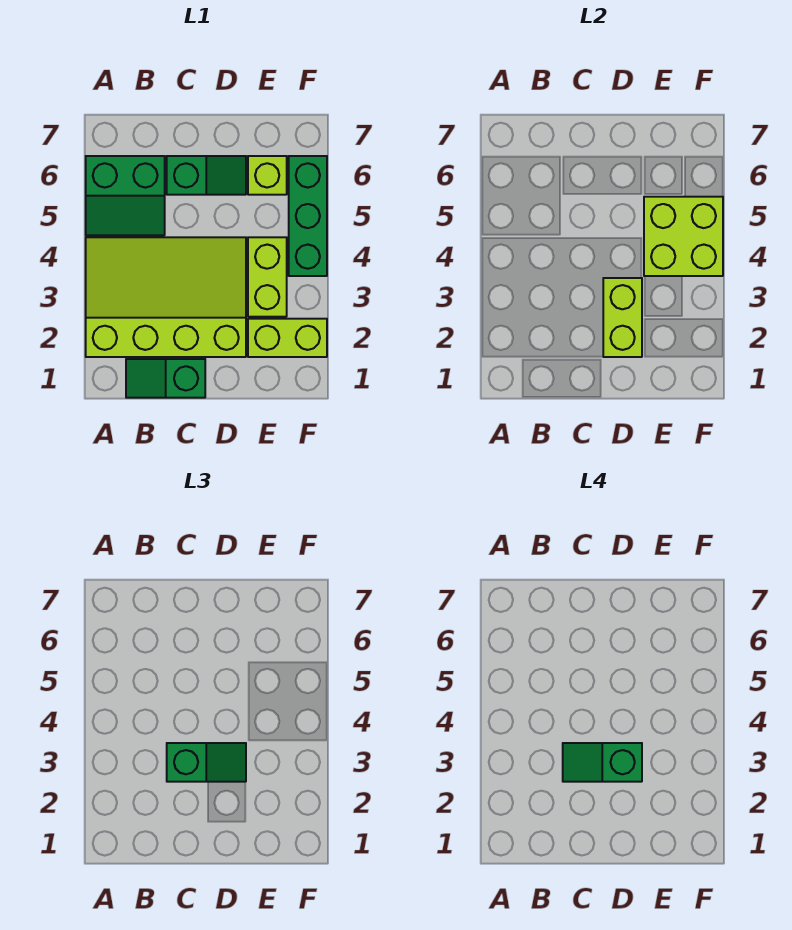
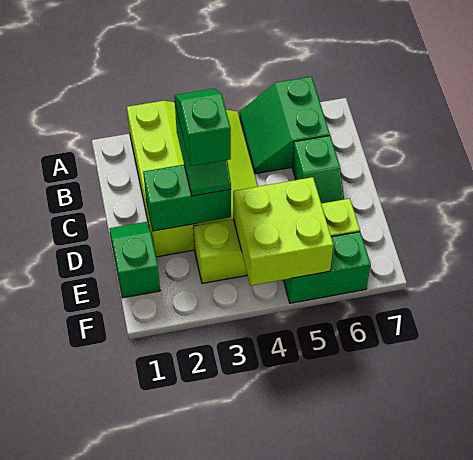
green slope B1:C1 level 1 top C -> green slope D1:E1 level 1 top E
lime brick D2:D3 level 2 -> green brick D2:D3 level 2
lime brick E2:F2 level 1 -> none
green brick F4:F6 level 1 -> green brick F5:F6 level 1

